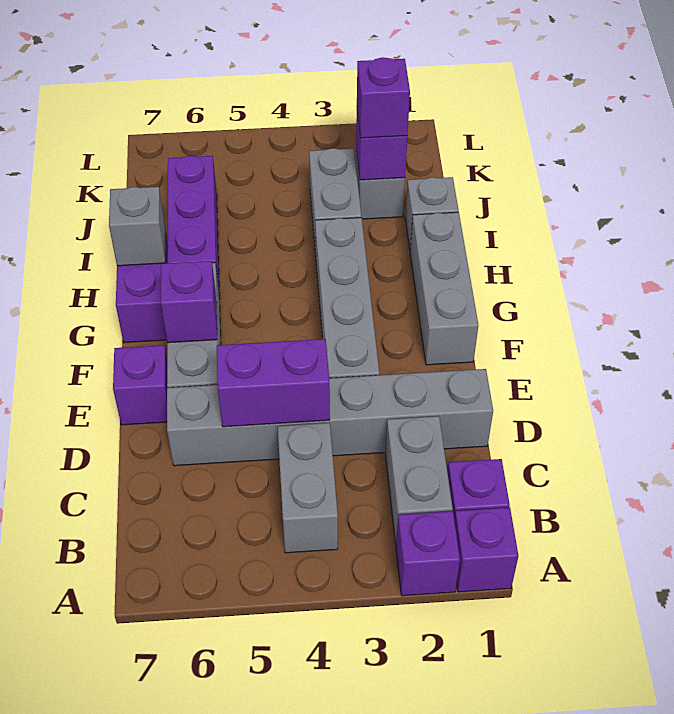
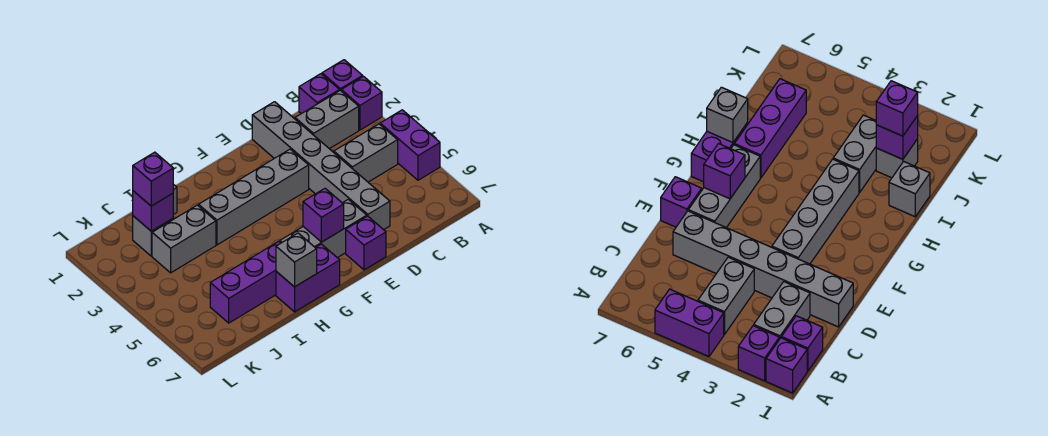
purple brick D4:D5 level 2 -> purple brick A4:A5 level 1
grey brick F1:H1 level 1 -> none

